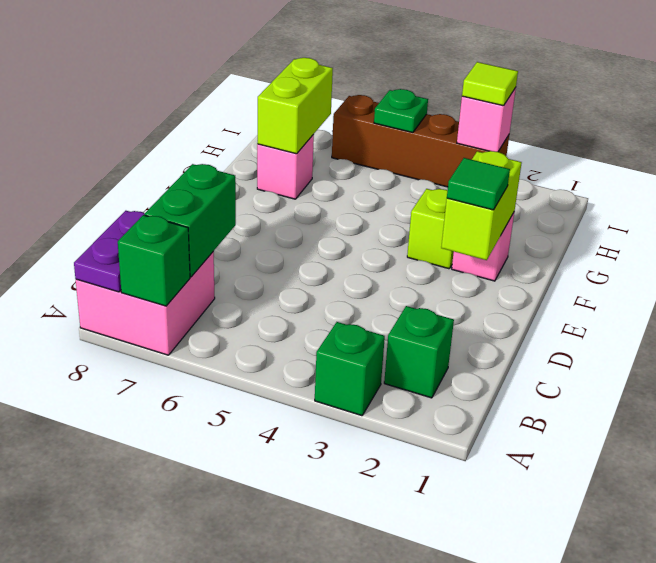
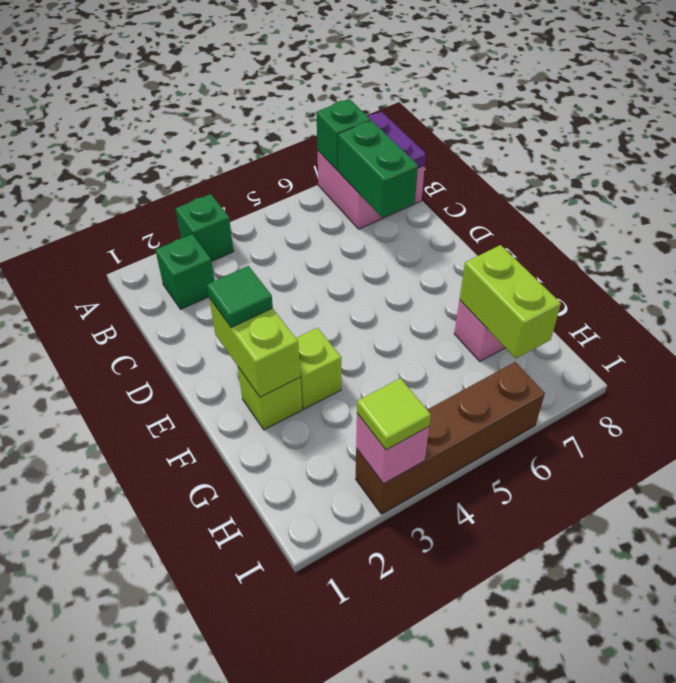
pink brick F2 level 1 -> lime brick F2 level 1
green plate I5 level 2 -> none

